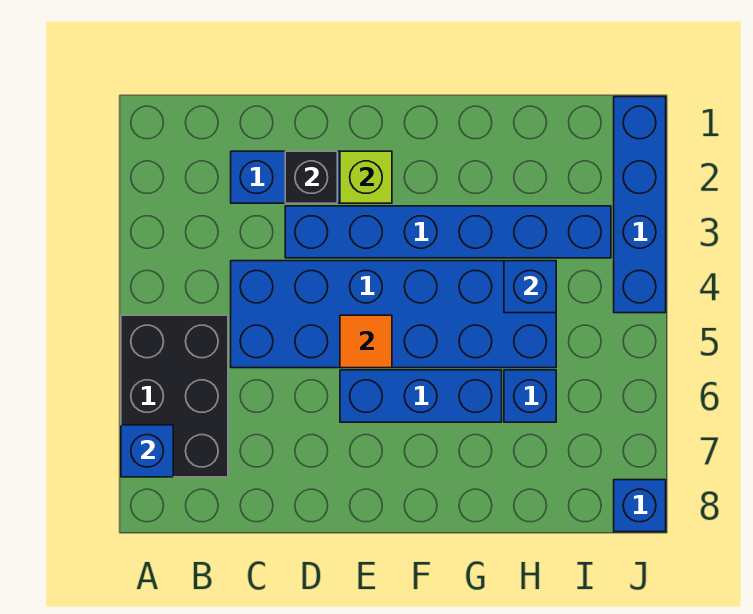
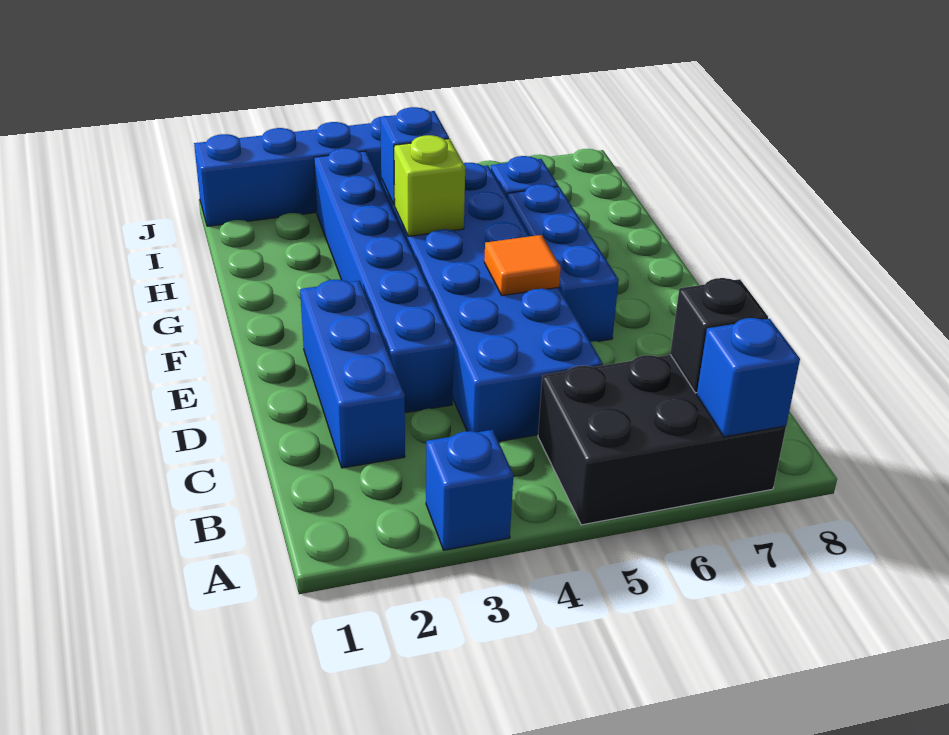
black brick D2 level 2 -> black brick B7 level 2
lime brick E2 level 2 -> lime brick G4 level 2
blue brick J8 level 1 -> blue brick A3 level 1

